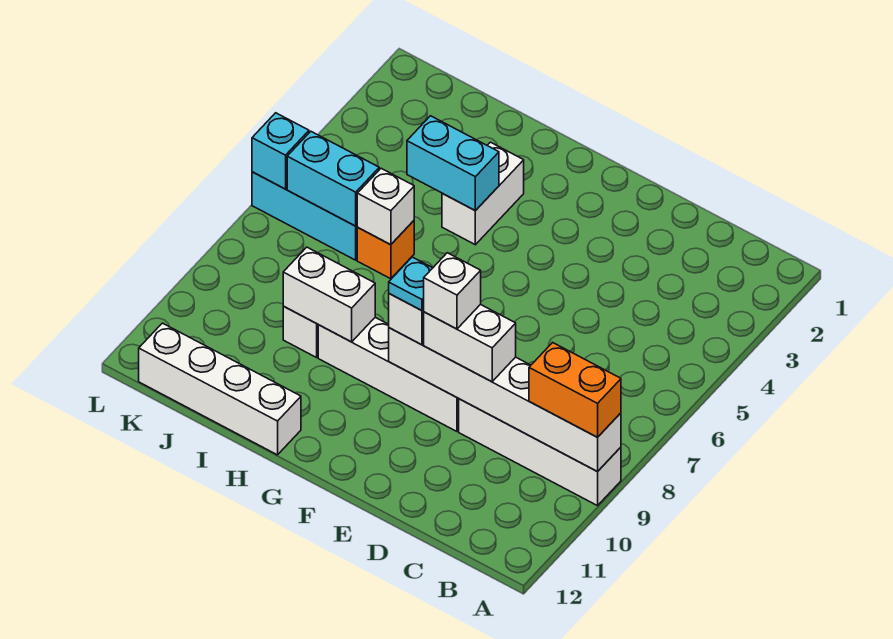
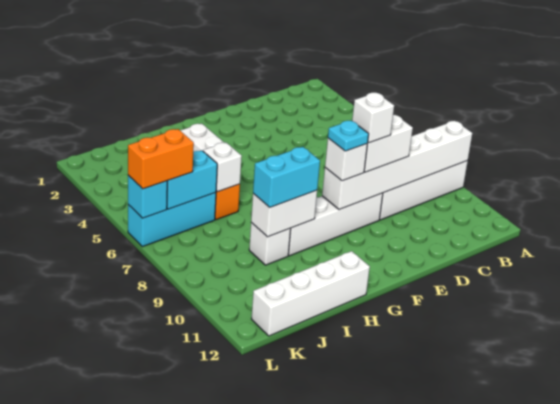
orange brick A9:B9 level 3 -> orange brick K6:L6 level 3
cyan brick H4:I4 level 2 -> cyan brick H9:I9 level 3

